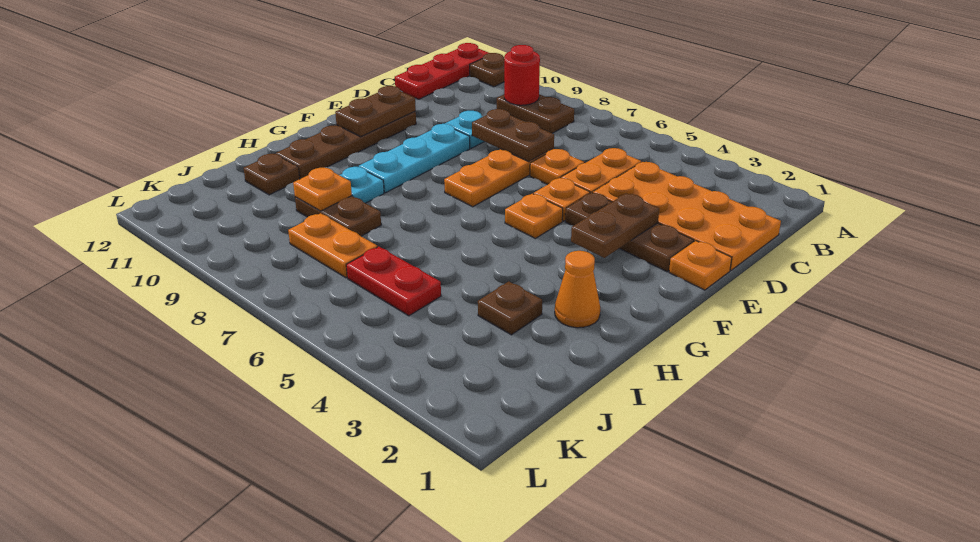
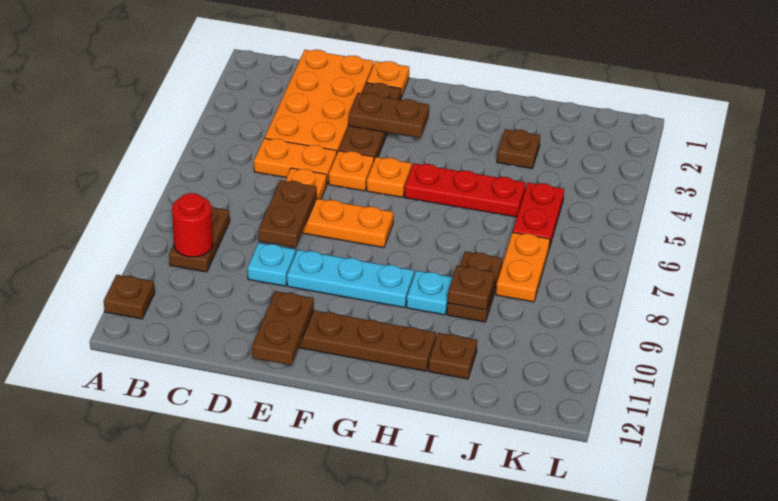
red plate A12:C12 level 1 -> red plate G5:I5 level 1
brown plate E11:F11 level 2 -> brown plate E11:E12 level 2
orange cone H2 level 1 -> none
orange plate I9 level 2 -> brown plate I9 level 2

